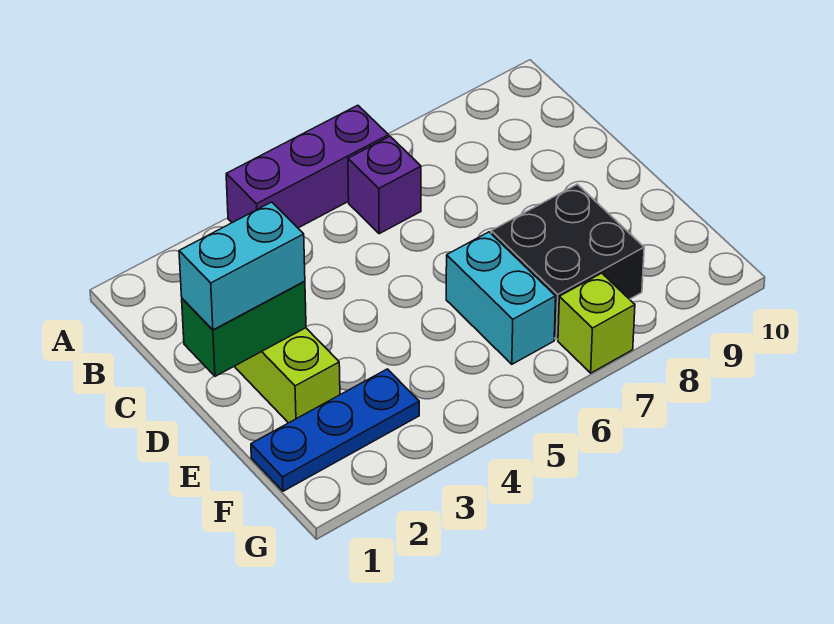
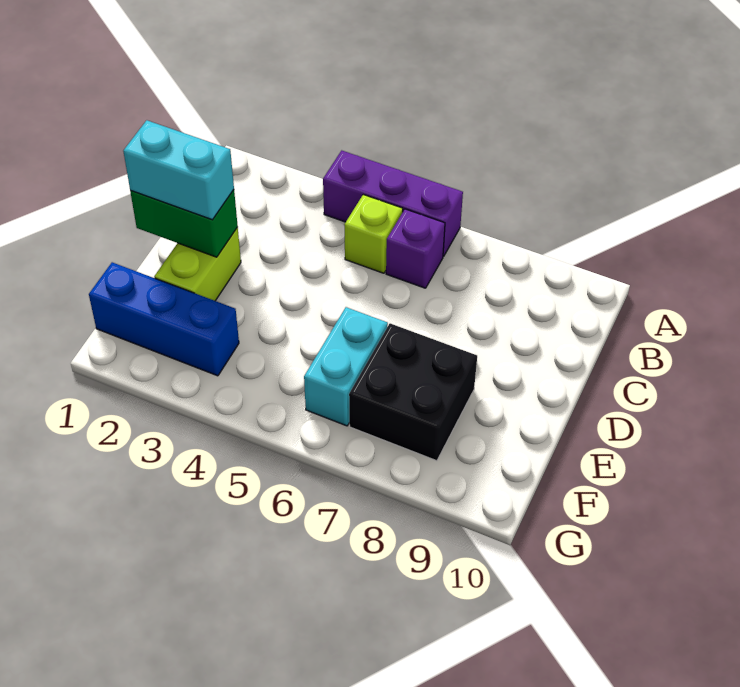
blue plate F1:F3 level 1 -> blue brick F1:F3 level 1
lime brick G7 level 1 -> lime brick B5 level 1

